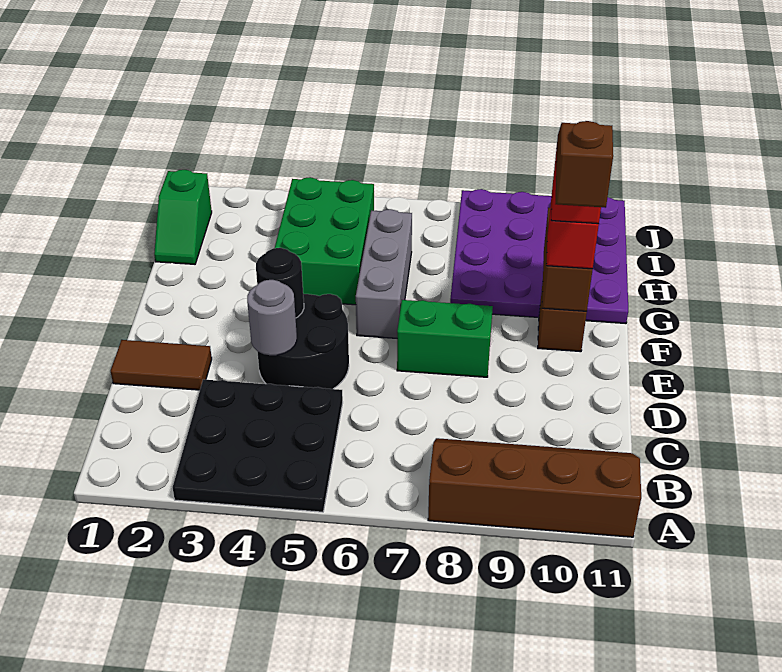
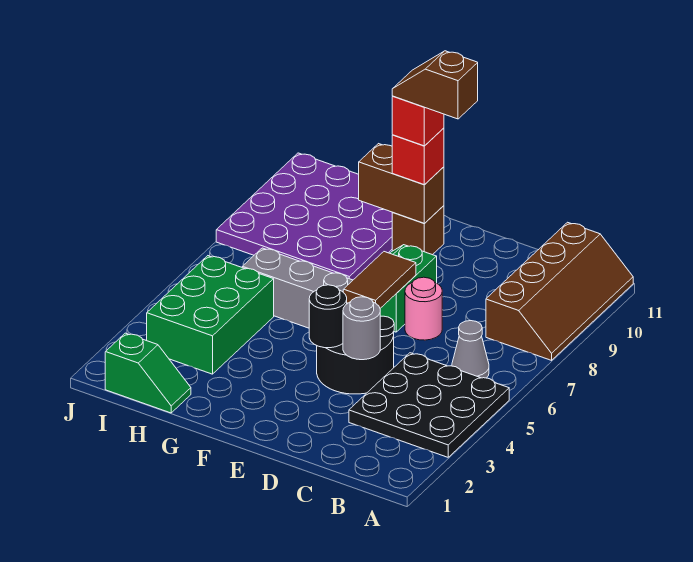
brown slope A8:B11 level 1 top A -> brown slope A8:B11 level 1 top B
none -> grey cone B6 level 1
brown tile D1:D2 level 1 -> brown tile E6:E7 level 2
none -> pink round brick D7 level 1
green brick G4:I5 level 1 -> green brick H3:I5 level 1

